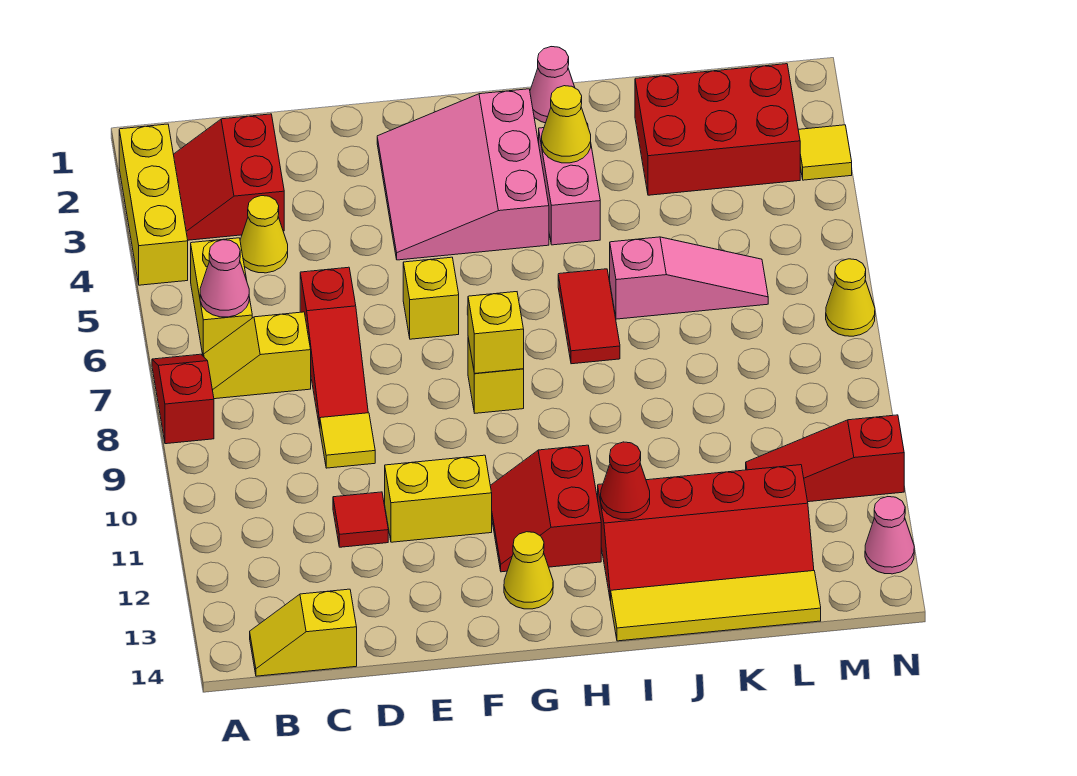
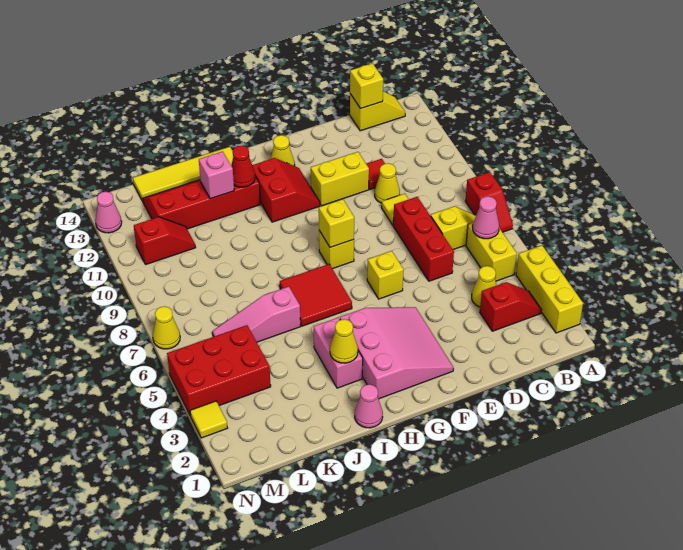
red slope B2:C3 level 1 top C -> red slope B3:C3 level 1 top C
none -> yellow brick C14 level 2
red slope D6:D8 level 1 top 6 -> red brick D6:D8 level 1
none -> yellow cone D10 level 1
red tile I6:I7 level 1 -> red tile H6:I7 level 1
none -> pink brick J12 level 2
red brick K2:M3 level 1 -> red brick L4:N5 level 1
red slope L11:N11 level 1 top N -> red slope L11:M11 level 1 top M

